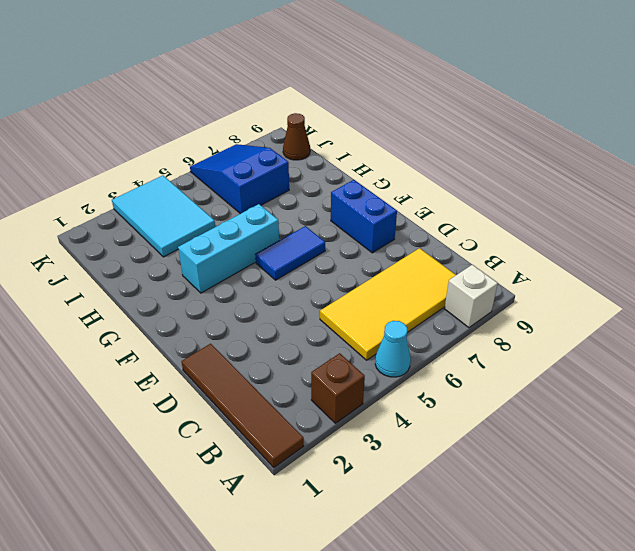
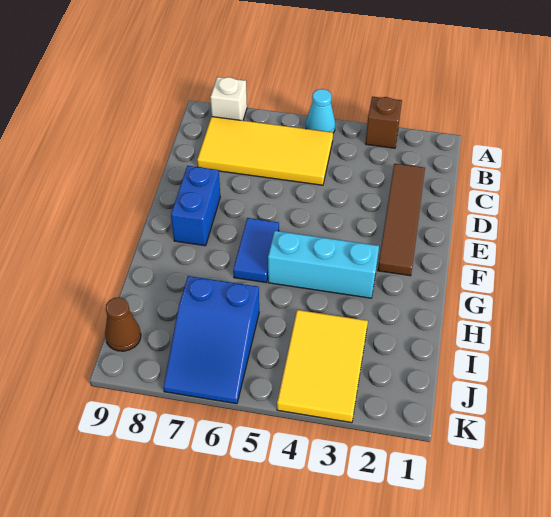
brown tile A1:D1 level 1 -> brown tile C2:F2 level 1
blue tile F5:F6 level 1 -> blue tile F6:G6 level 1
cyan tile I3:K4 level 1 -> yellow tile I3:K4 level 1

